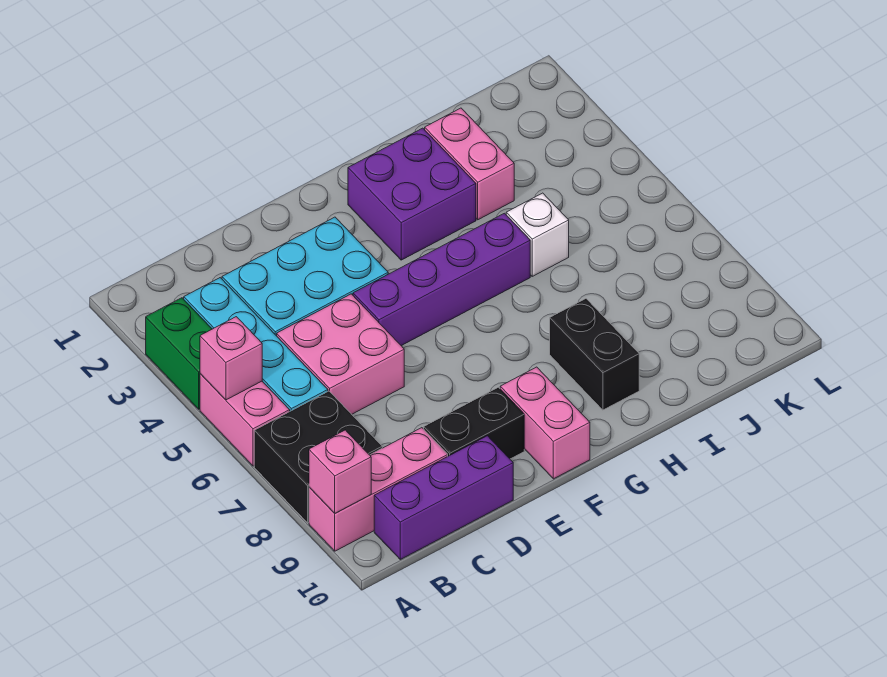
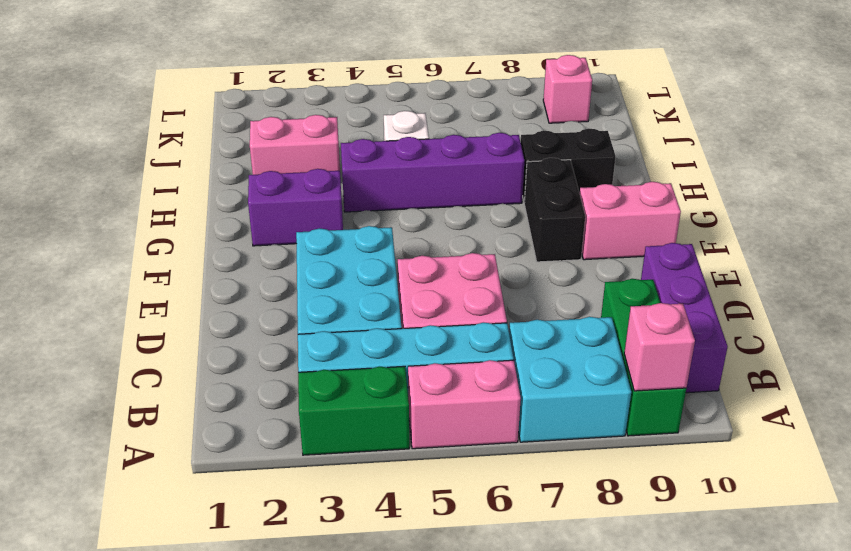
pink brick A5 level 2 -> pink brick K9 level 1
black brick A7:B8 level 1 -> cyan brick A7:B8 level 1
pink brick A9:C9 level 1 -> green brick A9:C9 level 1
black brick D9:E9 level 1 -> black brick F8:G8 level 1
purple brick E5:H5 level 1 -> purple brick H4:H7 level 1
purple brick G2:H3 level 1 -> purple brick G2:G3 level 1

